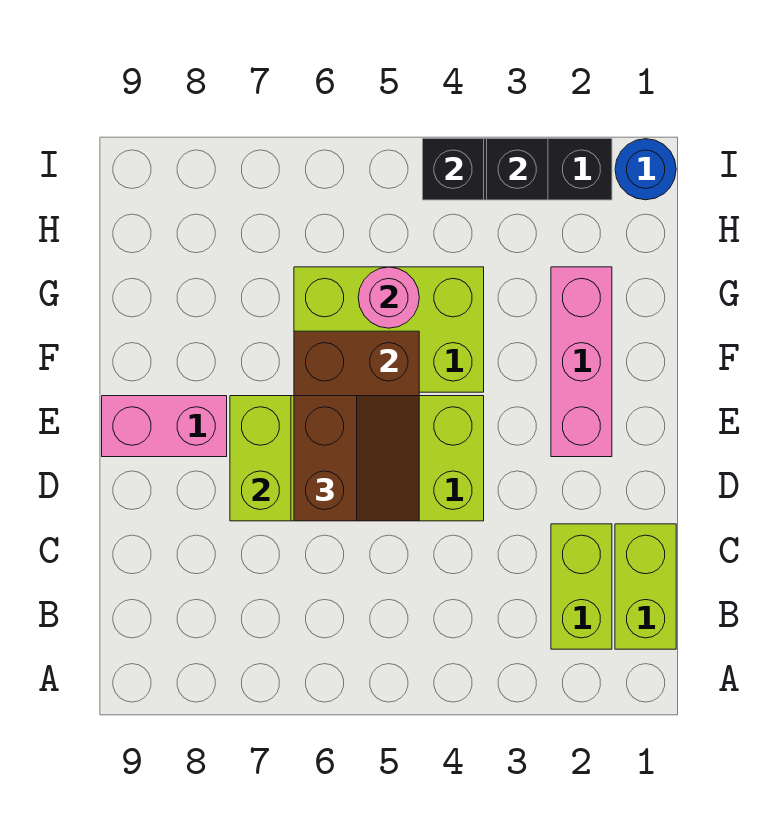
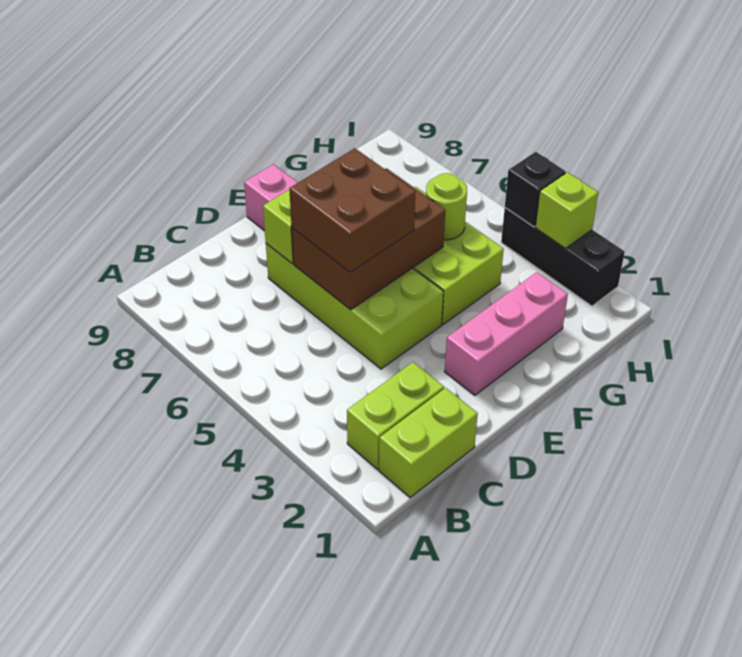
brown slope D5:E6 level 3 top 6 -> brown brick D5:E6 level 3
pink round brick G5 level 2 -> lime round brick G5 level 2
blue round brick I1 level 1 -> none
black brick I3 level 2 -> lime brick I3 level 2

